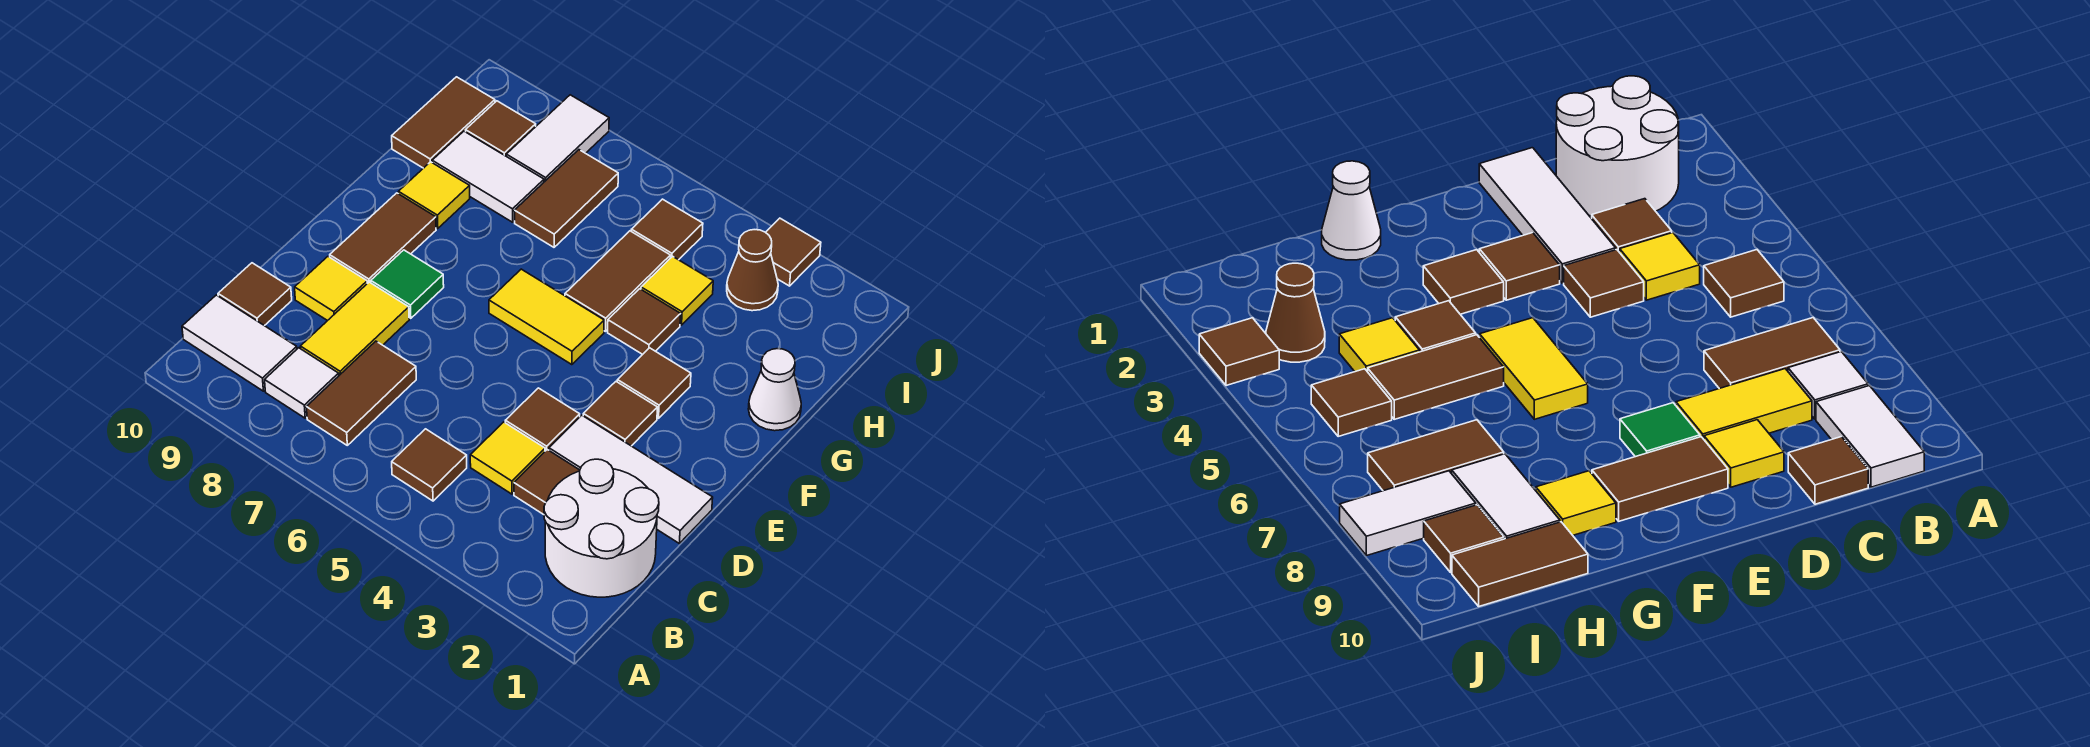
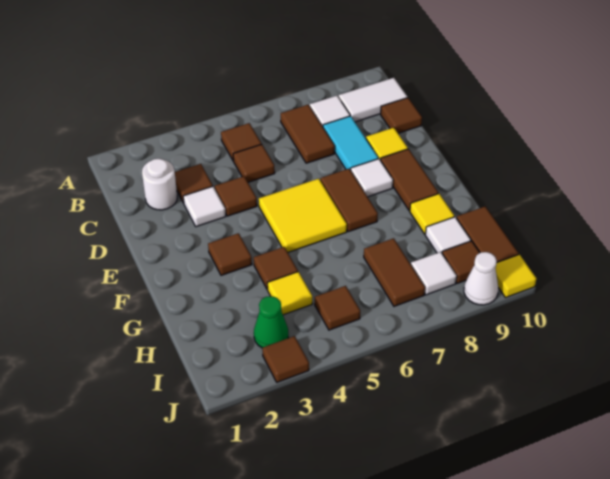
white round brick B1:C2 level 1 -> white round brick C2 level 1
yellow tile C4 level 1 -> yellow tile J10 level 1
yellow tile C8:D8 level 1 -> cyan tile C8:D8 level 1
white tile D1:D3 level 1 -> white tile D3 level 1
brown tile E3 level 1 -> brown tile C5 level 1
green tile E8 level 1 -> white tile E8 level 1
yellow tile F5:F6 level 1 -> yellow tile E5:F6 level 1
white cone G1 level 1 -> white cone J9 level 1
brown tile G5:H5 level 1 -> brown tile E7:F7 level 1
white tile H8:H9 level 1 -> white tile H9 level 1
brown cone I3 level 1 -> green cone I3 level 1
white tile I8:J8 level 1 -> white tile I8 level 1

